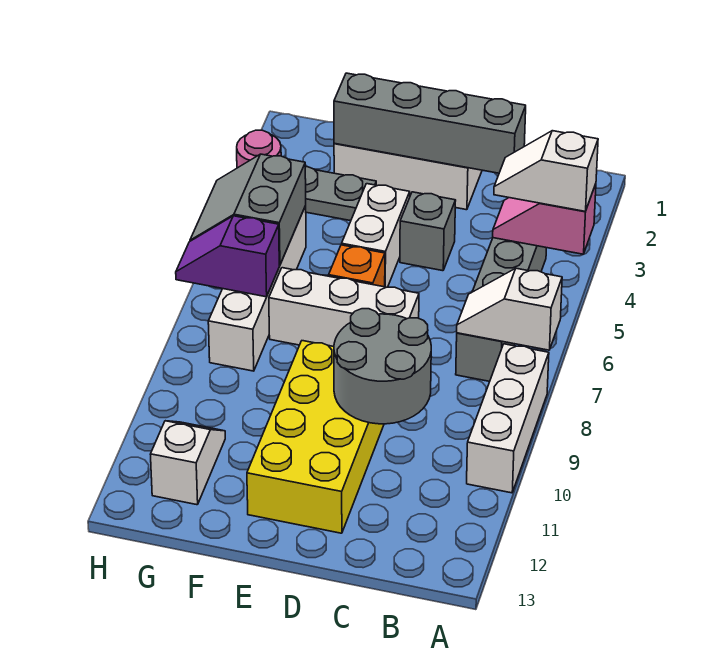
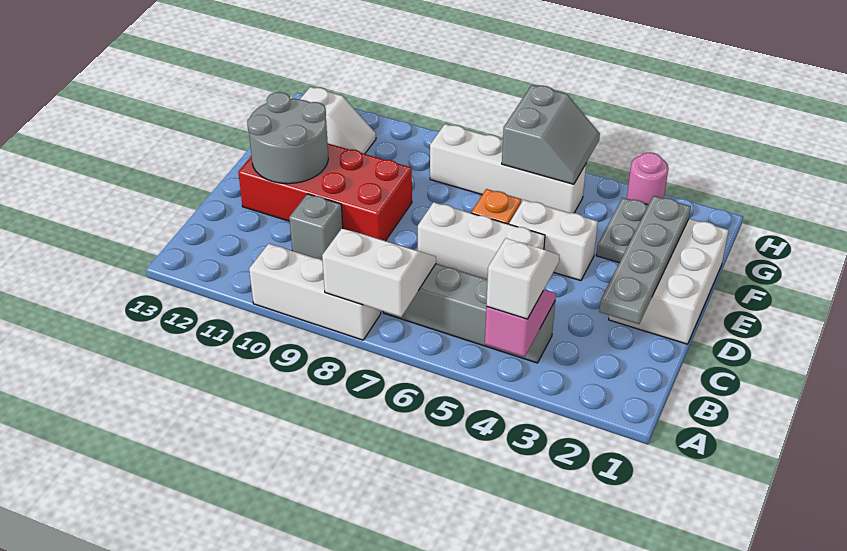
white slope A7:B7 level 2 top A -> white slope A7:B8 level 2 top A
grey brick C2:F2 level 2 -> grey plate C2:F2 level 2
grey round brick C9:D10 level 2 -> grey round brick D11:E12 level 2
grey brick D4 level 1 -> grey brick C10 level 1
white brick D7:F7 level 1 -> white brick D5:D7 level 1
yellow brick D9:E12 level 1 -> red brick D9:E12 level 1
grey slope G5:H6 level 2 top G -> grey slope G5:H6 level 2 top 6
purple slope G7:H7 level 2 top G -> none

